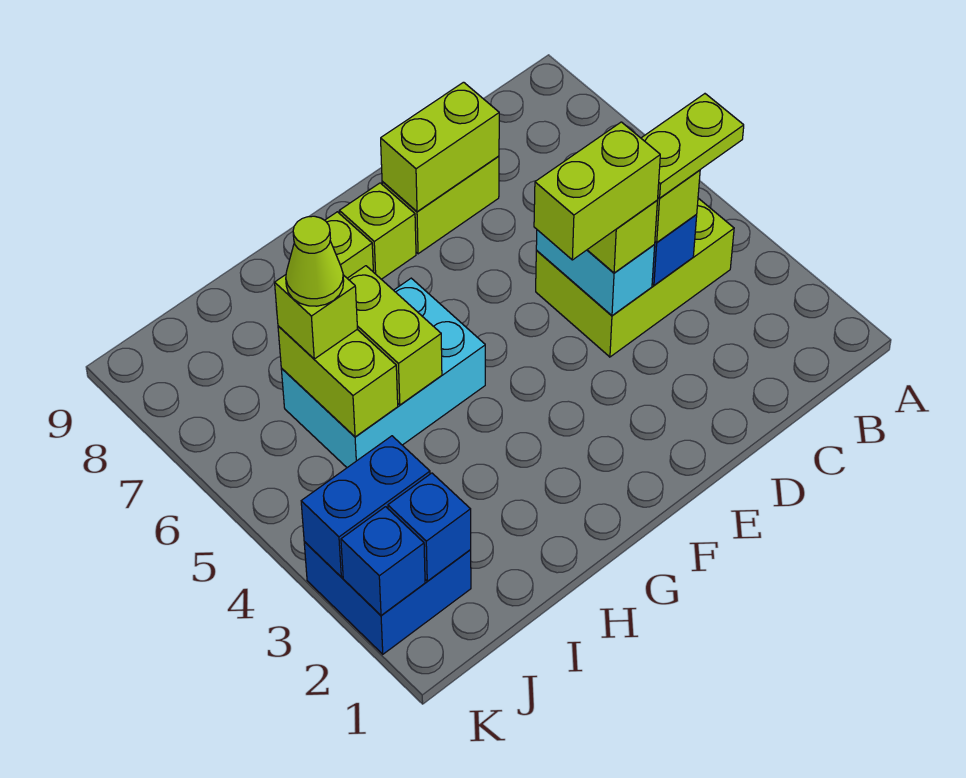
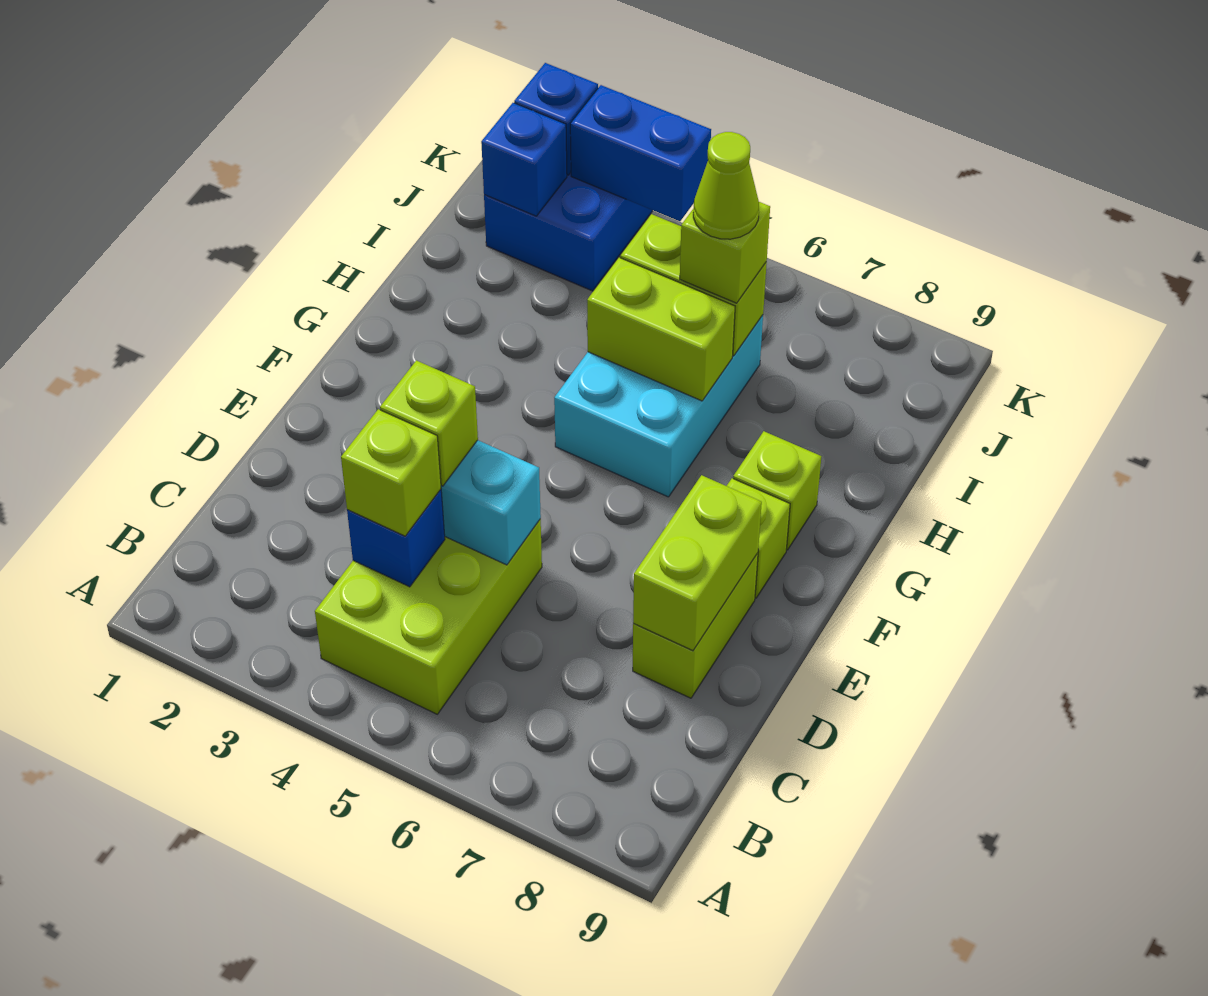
lime plate B4:C4 level 4 -> none
lime brick D4:E4 level 4 -> none
blue brick J3:K3 level 2 -> blue brick K3:K4 level 2

